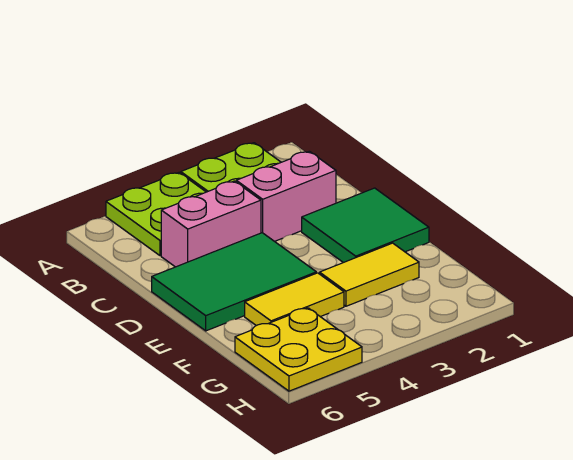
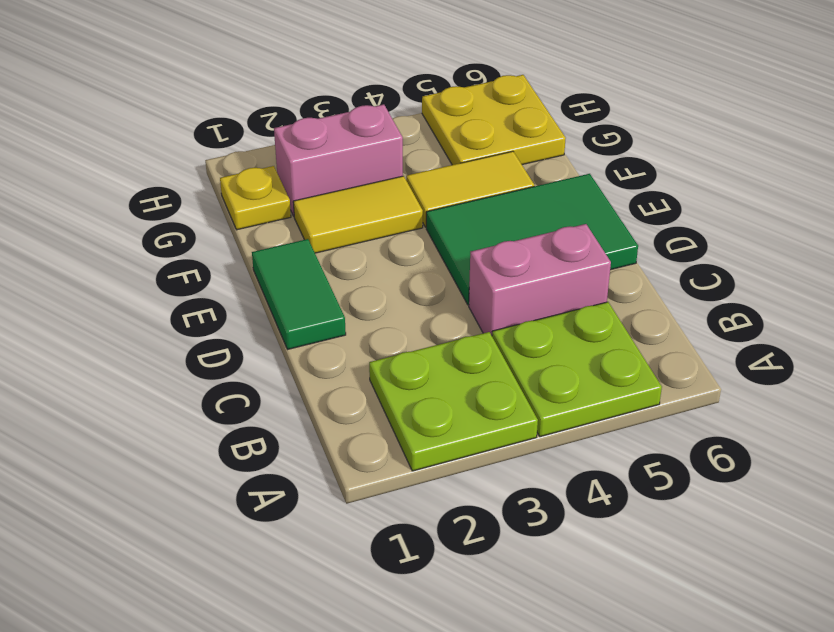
pink brick C2:C3 level 1 -> pink brick G2:G3 level 1
green tile D1:E2 level 1 -> green tile D1:E1 level 1
none -> yellow plate G1 level 1

